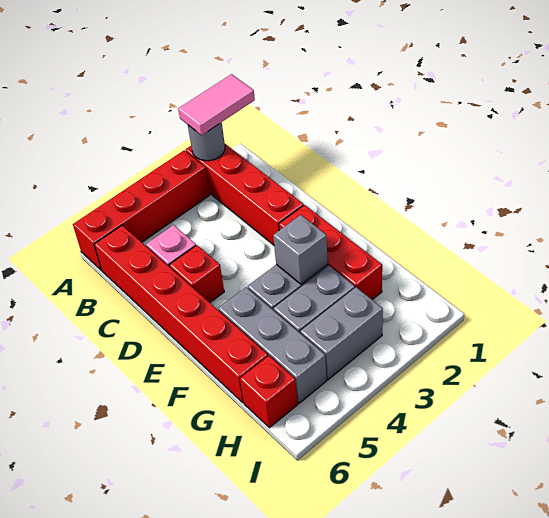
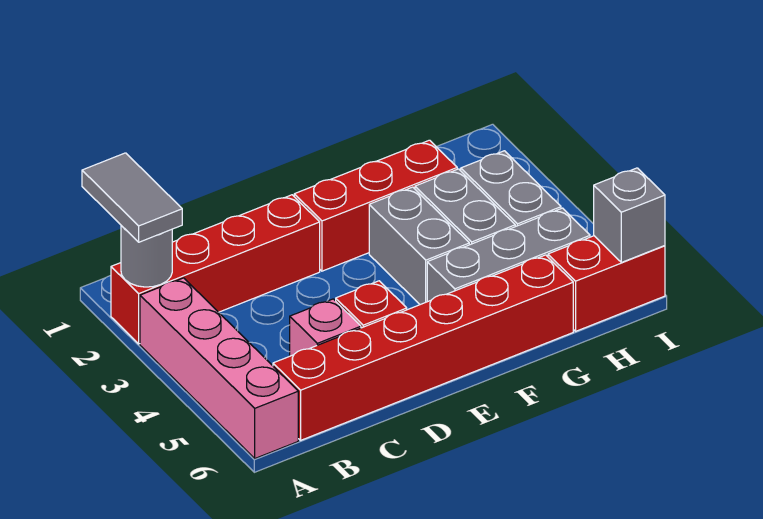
pink tile A1:A2 level 3 -> grey tile A1:A2 level 3
red brick A3:A6 level 1 -> pink brick A3:A6 level 1
grey brick F3 level 2 -> grey brick I6 level 2
red brick H6 level 1 -> red brick H6:I6 level 1

